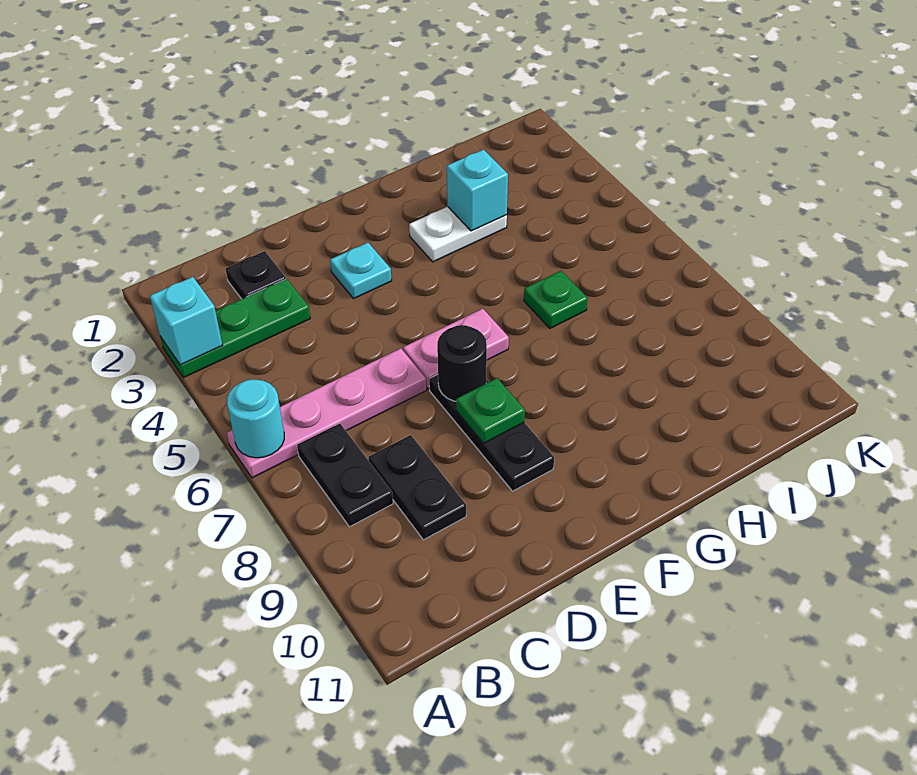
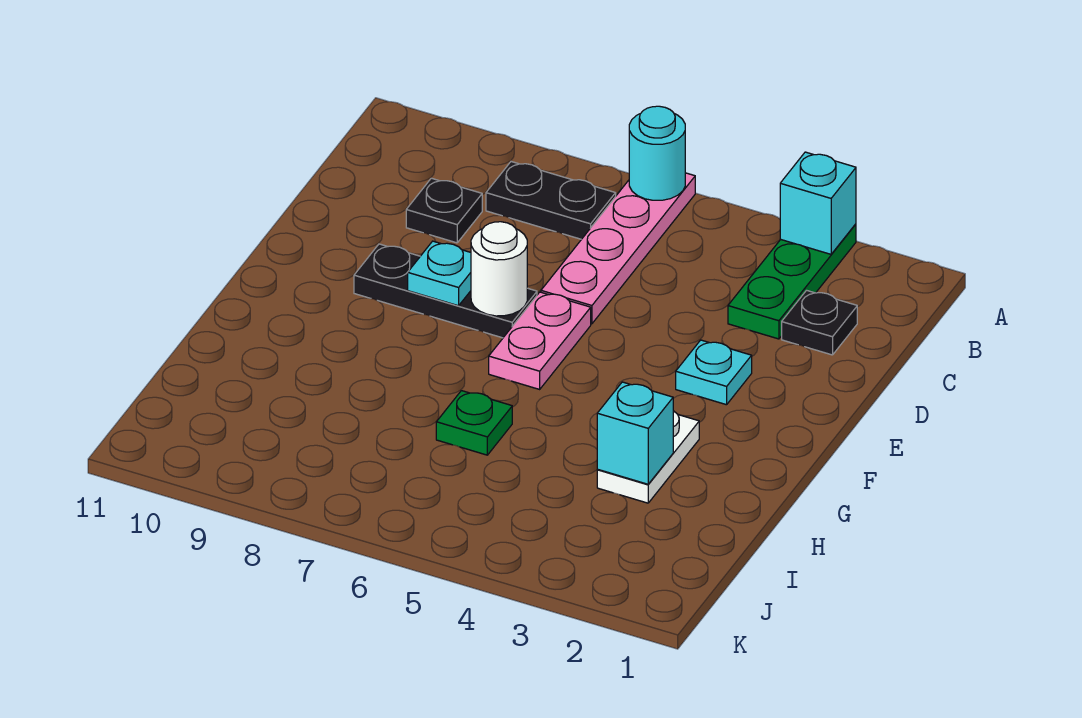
black plate C8:C9 level 1 -> black plate C9 level 1
black round brick E7 level 2 -> white round brick E7 level 2
green plate E8 level 2 -> cyan plate E8 level 2

